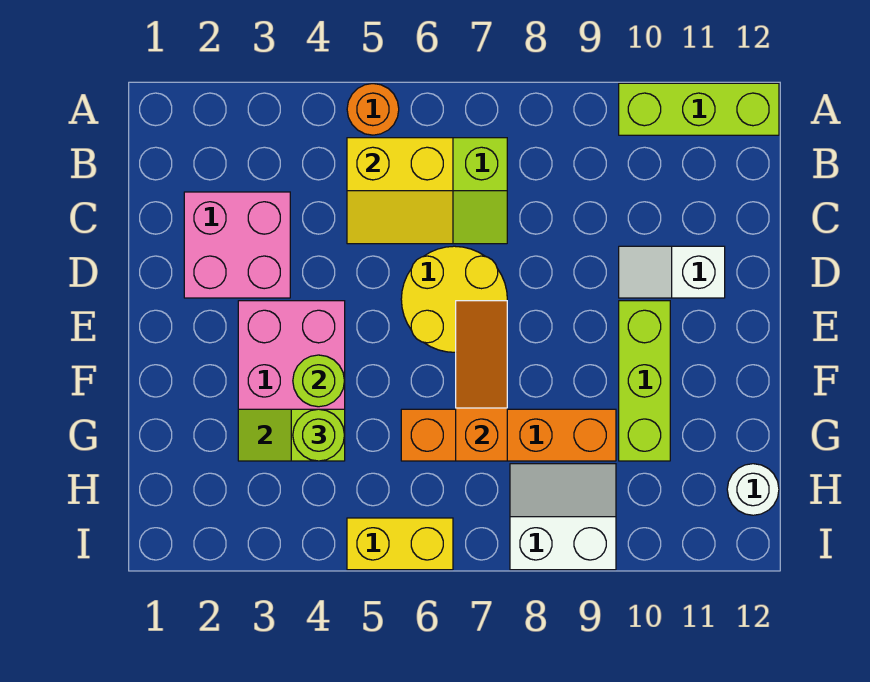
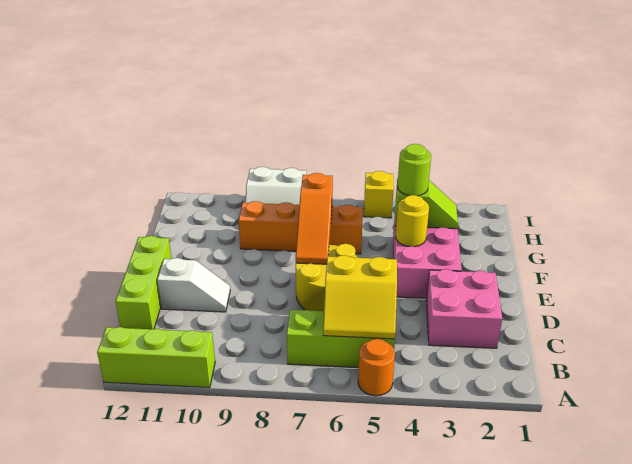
yellow slope B5:C6 level 2 top B -> yellow slope B5:C6 level 2 top C
lime brick E10:G10 level 1 -> lime brick C12:E12 level 1
lime round brick F4 level 2 -> yellow round brick F4 level 2
white round brick H12 level 1 -> none
yellow brick I5:I6 level 1 -> yellow brick I5 level 1

